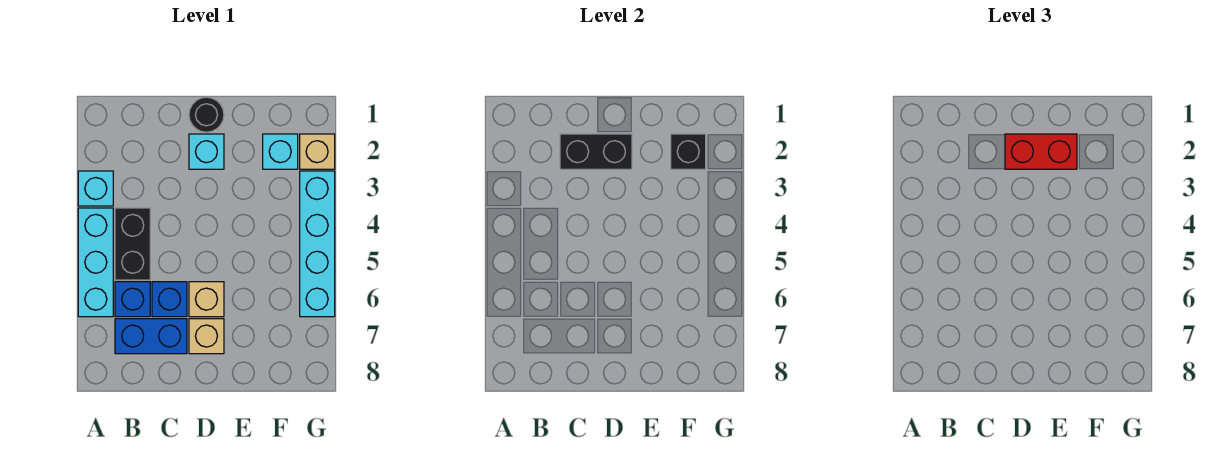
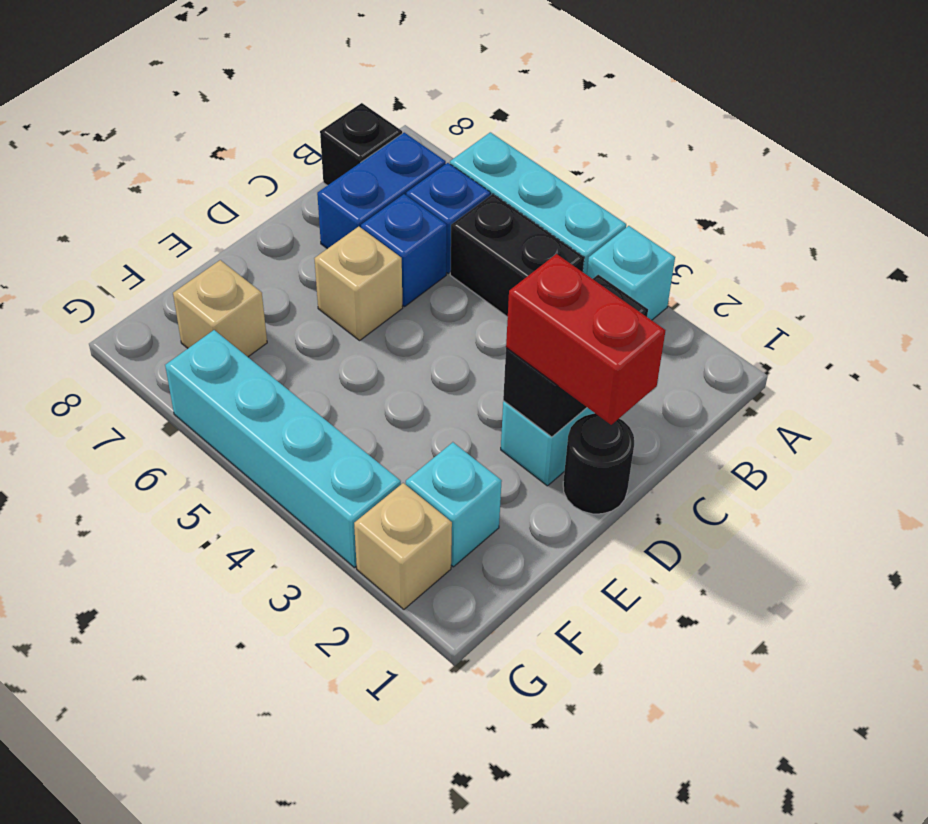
red brick D2:E2 level 3 -> red brick D1:D2 level 3
tan brick D7 level 1 -> tan brick F7 level 1
black brick F2 level 2 -> black brick B8 level 1

